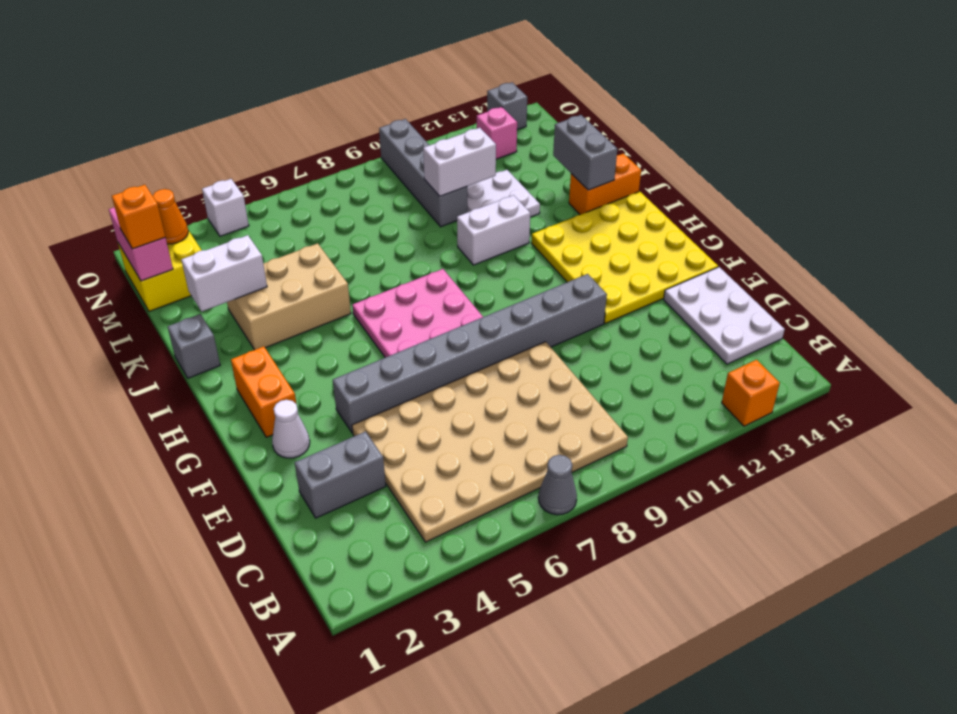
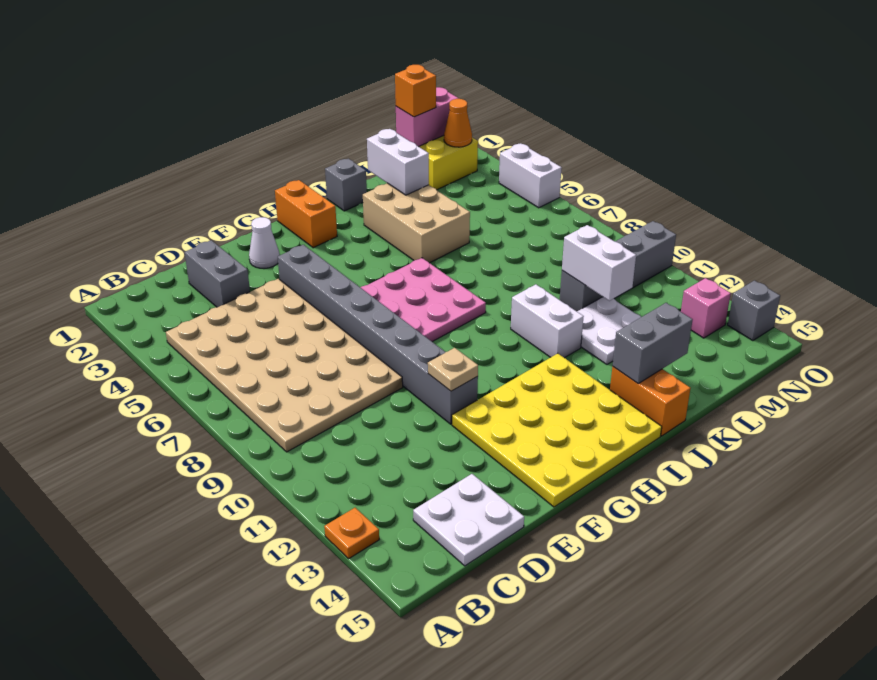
grey cone A7 level 1 -> none
orange brick A13 level 1 -> orange plate A13 level 1
white plate C14:E15 level 1 -> white plate C14:D15 level 1
none -> tan plate F11 level 2
orange brick G2:H2 level 1 -> orange brick H1:H2 level 1
white brick O4 level 1 -> white brick O4:O5 level 1

